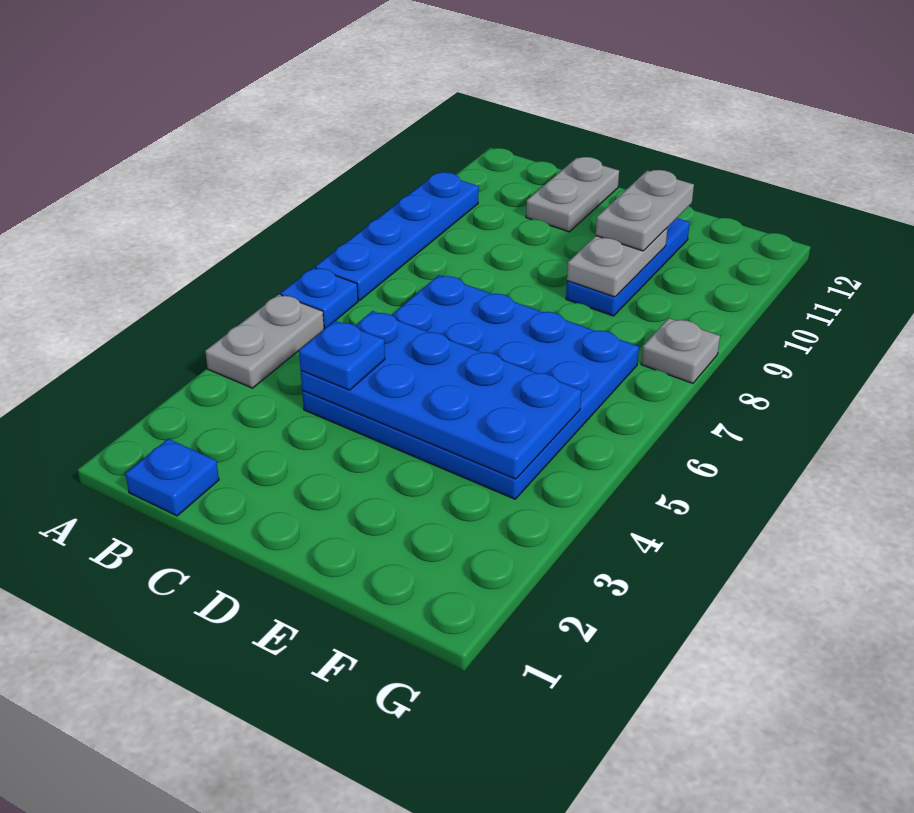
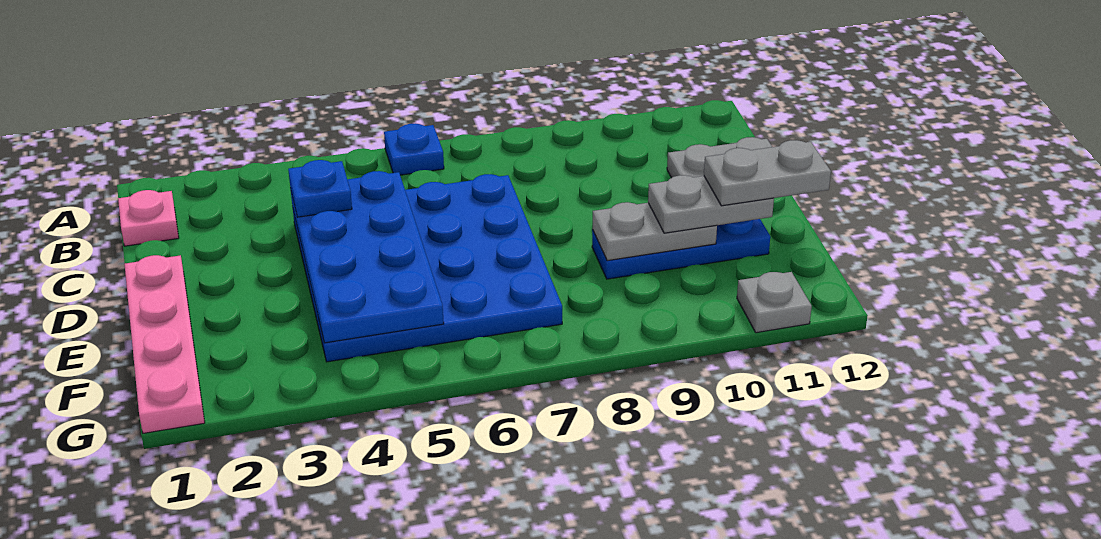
grey plate A4:A5 level 1 -> grey plate E11:E12 level 4
blue plate A7:A10 level 1 -> none
blue plate B1 level 1 -> pink plate B1 level 1
none -> pink plate D1:G1 level 1
grey plate G8 level 1 -> grey plate G11 level 1

